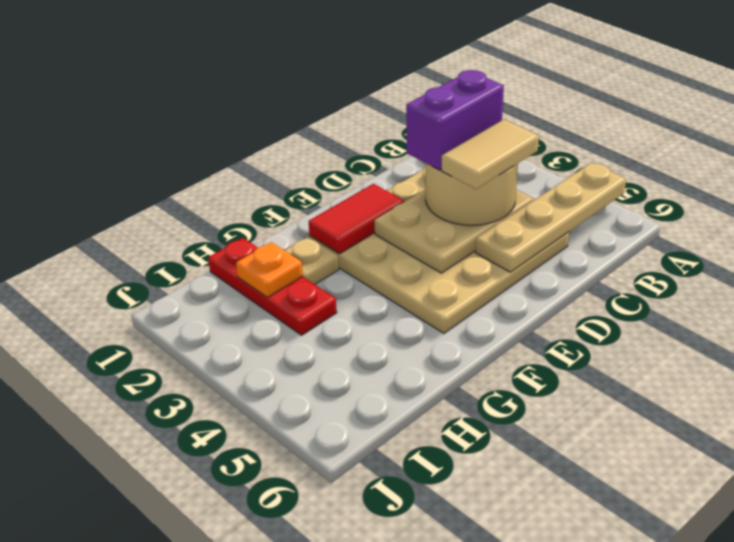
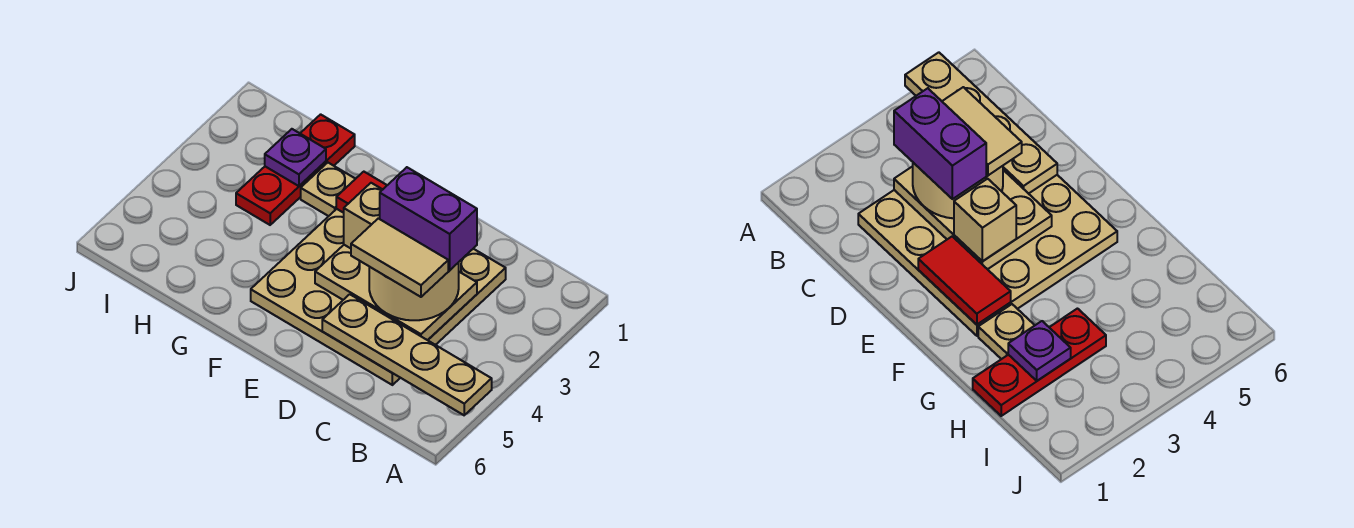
none -> tan brick E3 level 3
orange plate H2 level 2 -> purple plate H2 level 2

